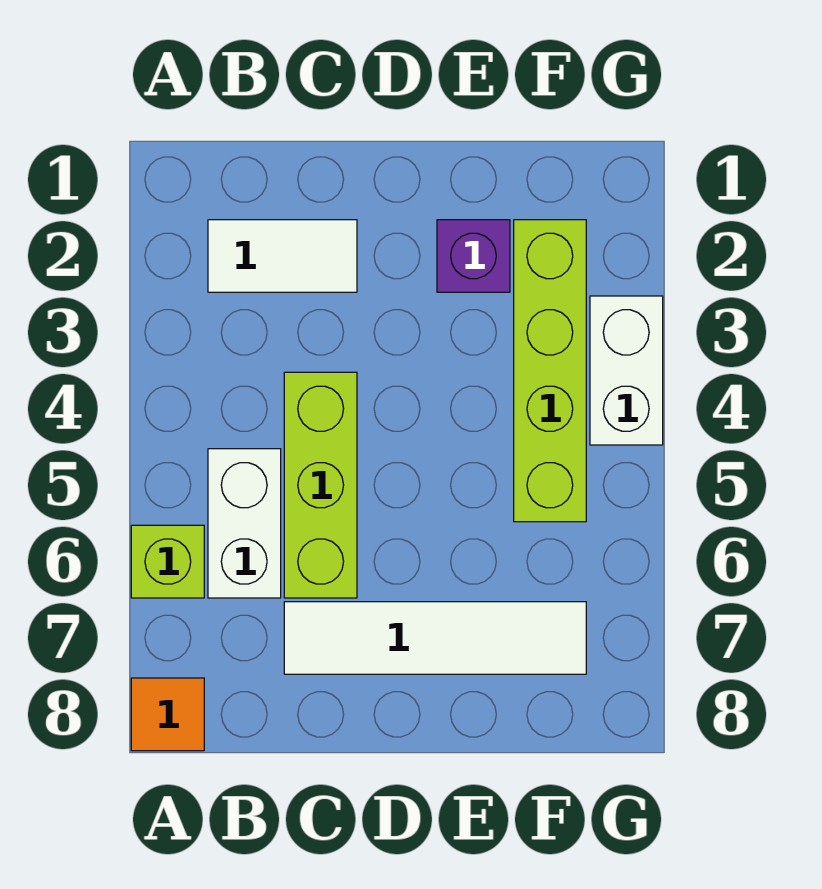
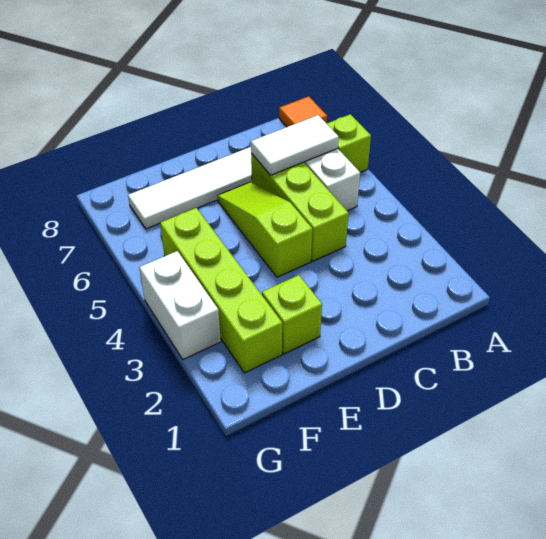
white tile B2:C2 level 1 -> white tile B6:C6 level 2
none -> lime slope D4:D6 level 1 top 4
purple brick E2 level 1 -> lime brick E2 level 1

